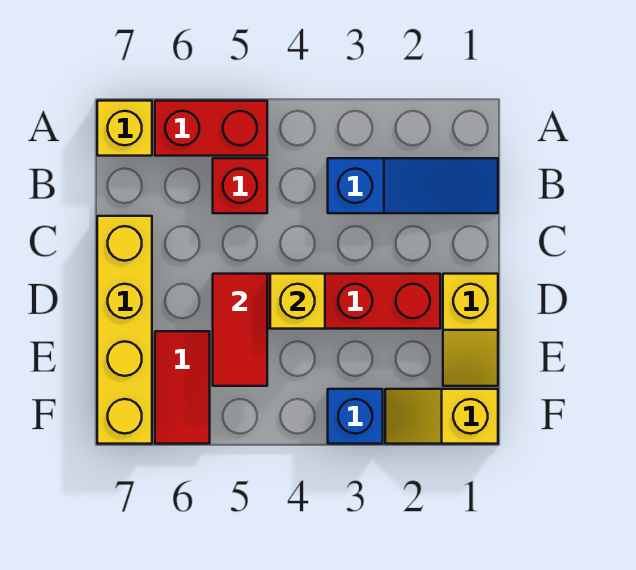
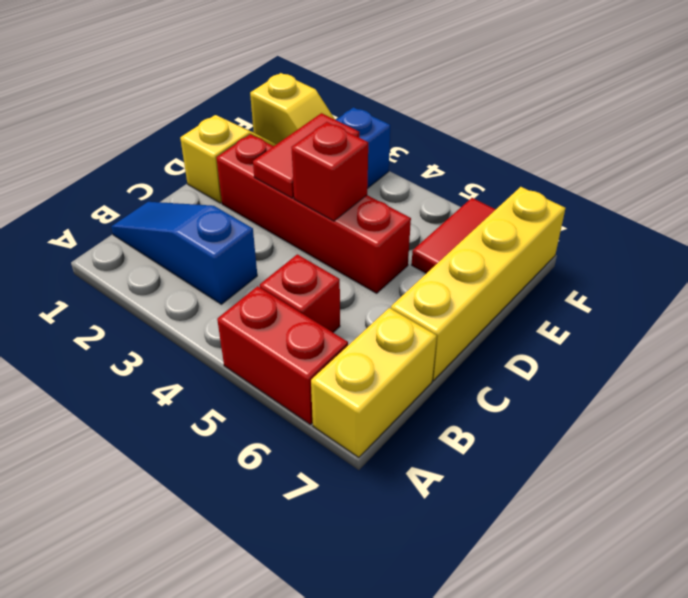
yellow brick A7 level 1 -> yellow brick A7:B7 level 1
yellow brick D4 level 2 -> red brick D4 level 2
red tile D5:E5 level 2 -> red tile D3:E3 level 2

